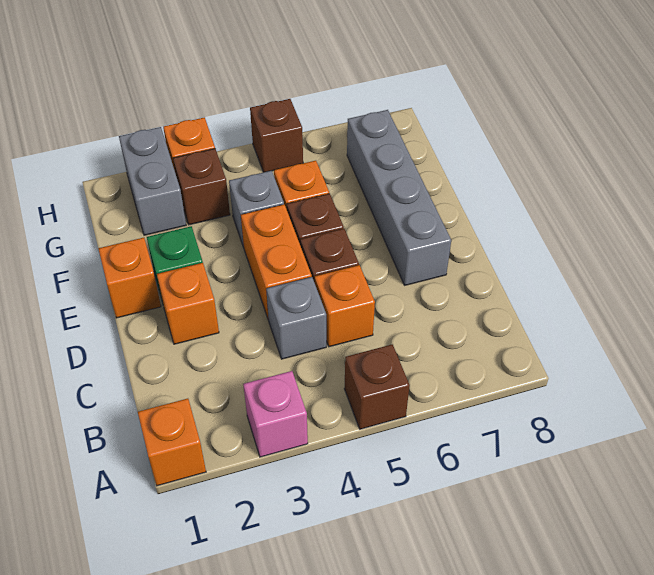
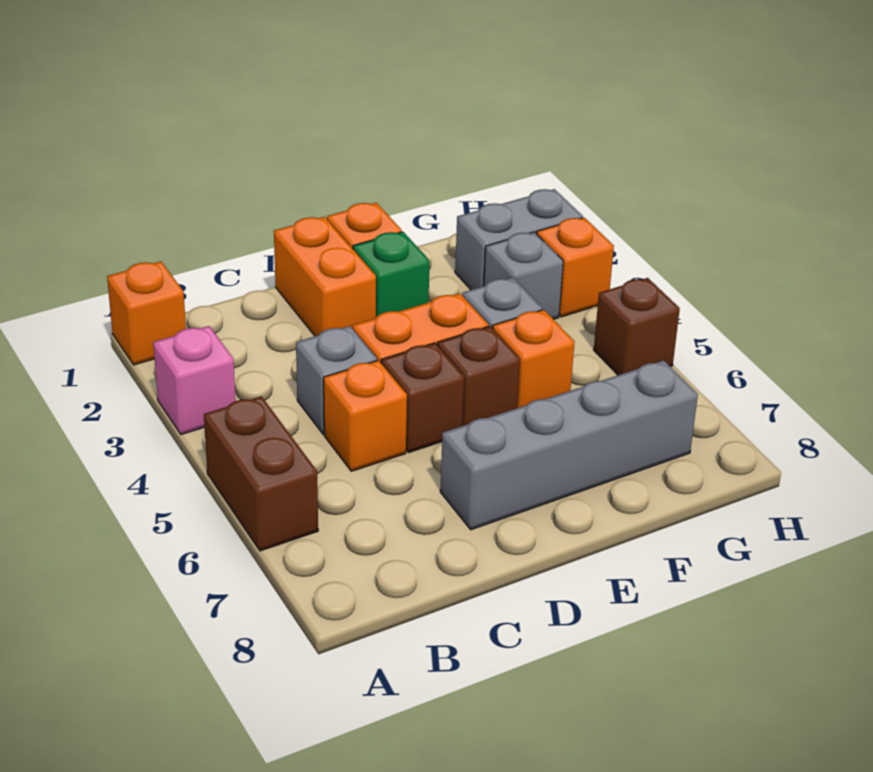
brown brick A5 level 1 -> brown brick A5:A6 level 1
orange brick D2 level 1 -> orange brick D1:D2 level 1
brown brick G3 level 1 -> grey brick G3 level 1

